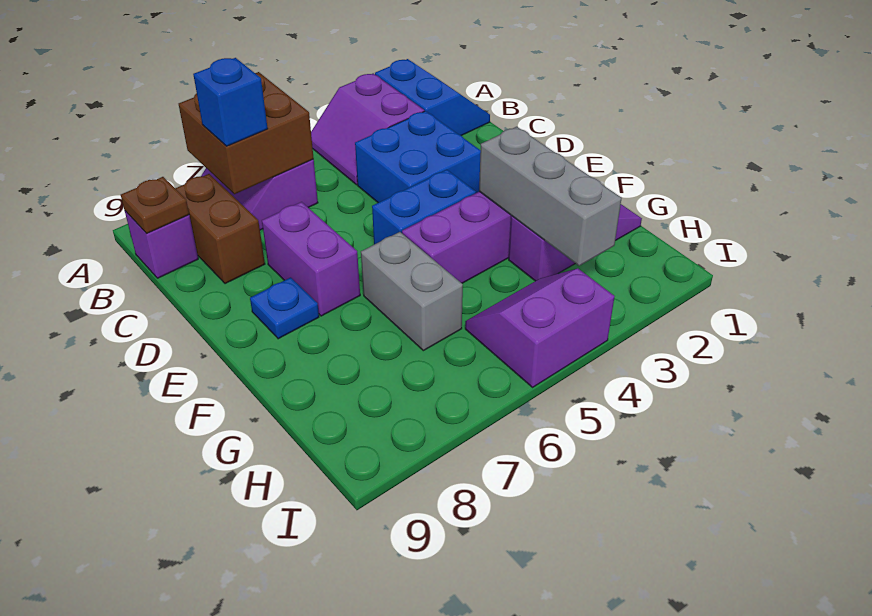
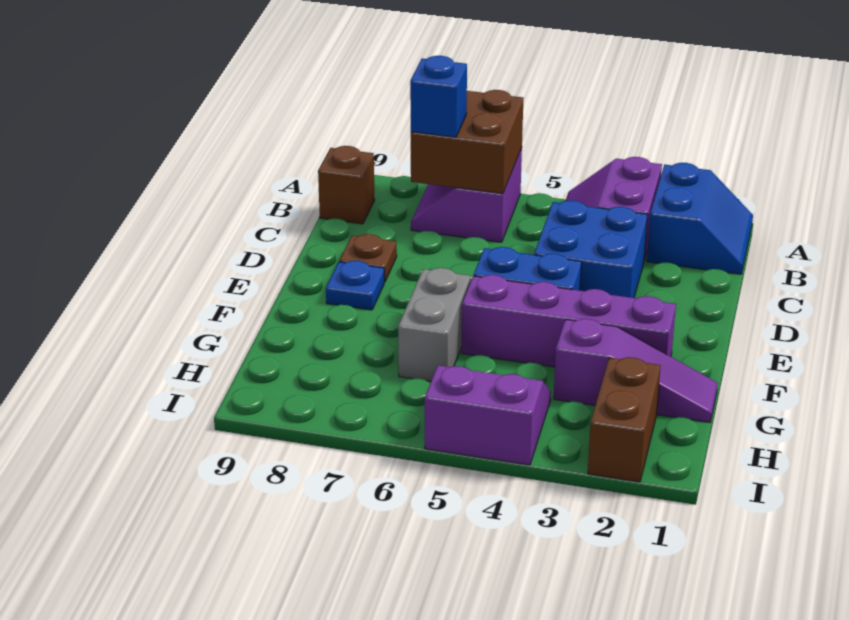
brown brick B8:C8 level 1 -> brown brick H2:I2 level 1
purple brick B9 level 1 -> brown brick B9 level 1
brown plate B9 level 2 -> brown plate D8 level 1
purple brick D7:E7 level 1 -> none
grey brick F3:H3 level 2 -> none

